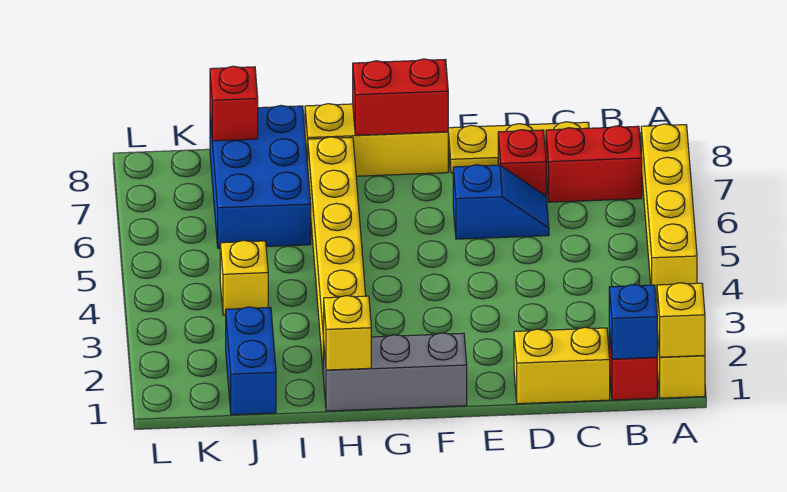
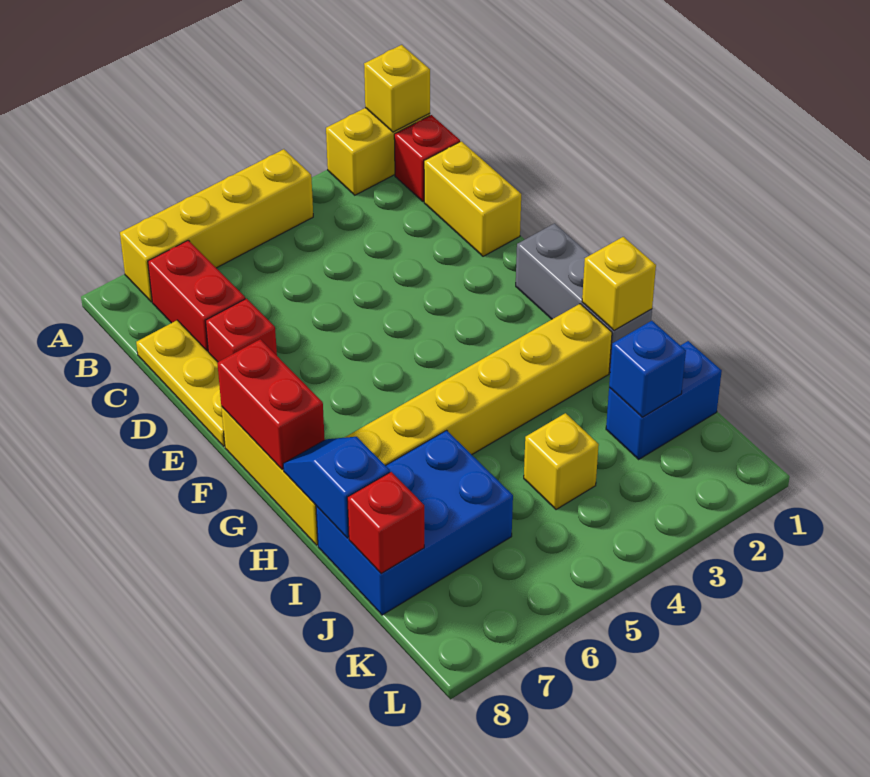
blue brick B1 level 2 -> blue brick J2 level 2
blue slope D6:E6 level 1 top E -> blue slope H8:I8 level 2 top I

